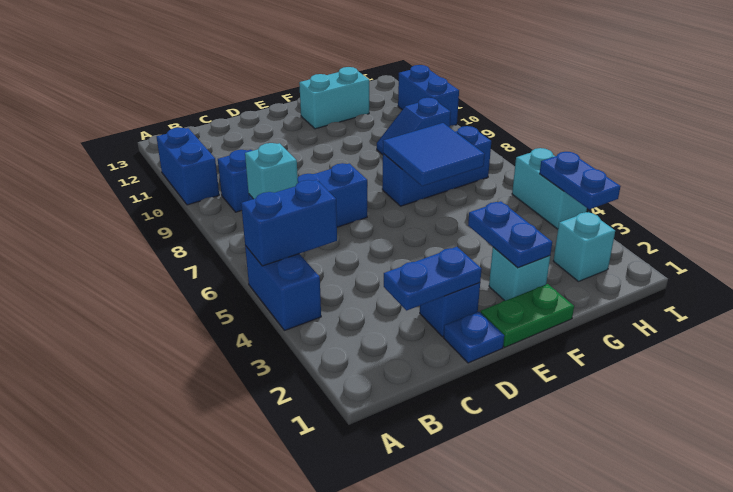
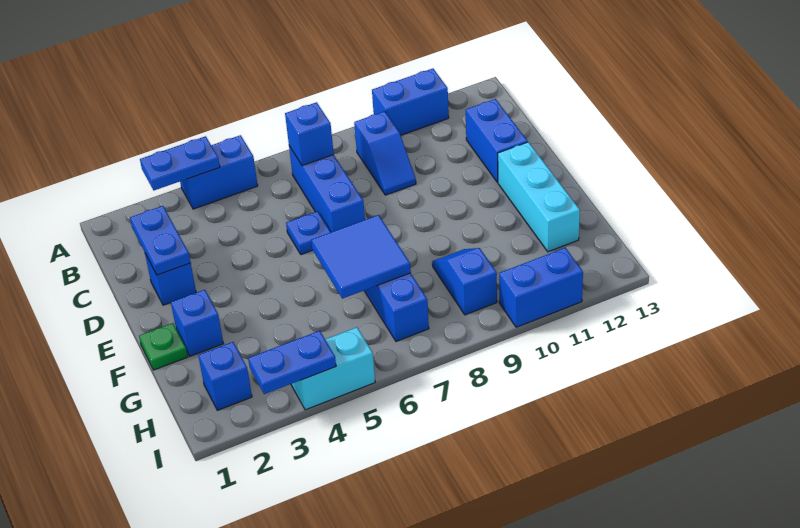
blue brick A5:B5 level 2 -> blue brick C12:D12 level 1
cyan brick B7 level 2 -> blue brick B7 level 2
blue plate D1 level 1 -> blue plate D6 level 1
green plate E1:F1 level 1 -> green plate F1 level 1
cyan brick F2 level 1 -> blue brick F2 level 1
blue plate F2:F3 level 2 -> blue plate A3:A4 level 2
cyan brick F12:G12 level 1 -> cyan brick E12:G12 level 1
cyan brick H2 level 1 -> blue brick H2 level 1

